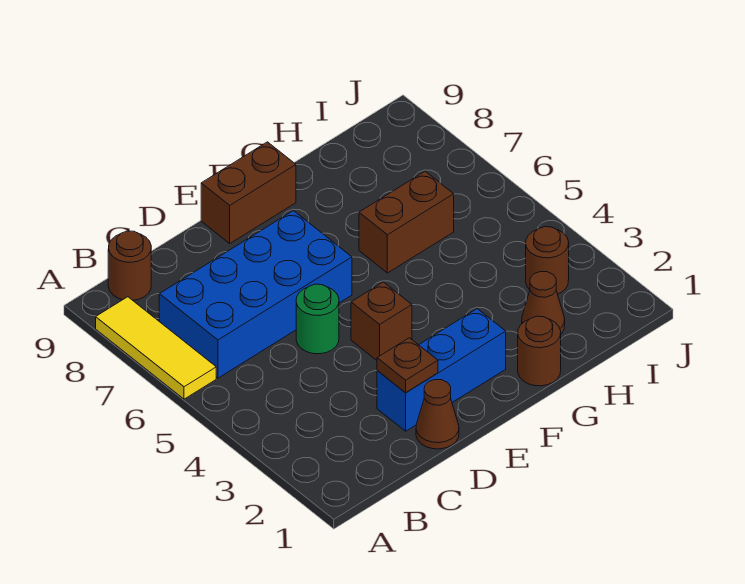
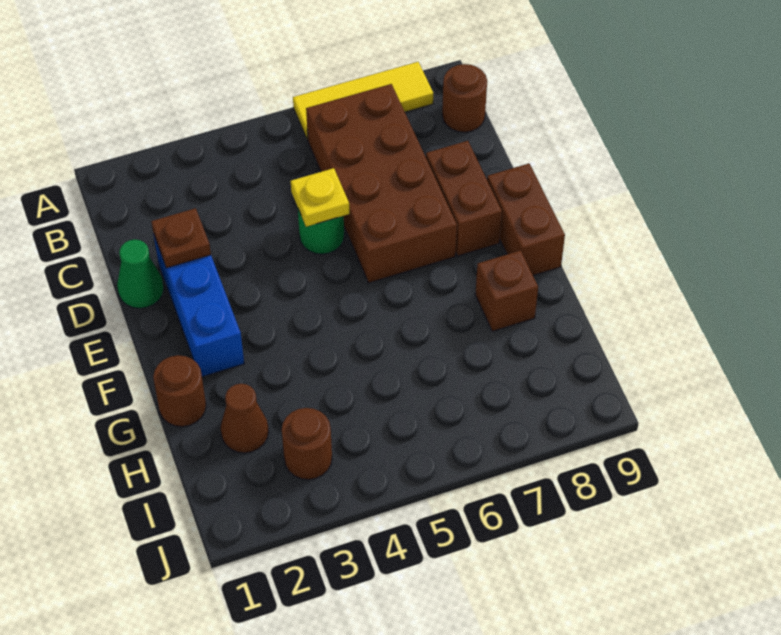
blue brick B6:E7 level 1 -> brown brick B6:E7 level 1
brown cone D1 level 1 -> green cone D1 level 1
none -> yellow plate D5 level 2
brown brick E4 level 1 -> brown brick G8 level 1
brown brick G6:H6 level 1 -> brown brick D8:E8 level 1

